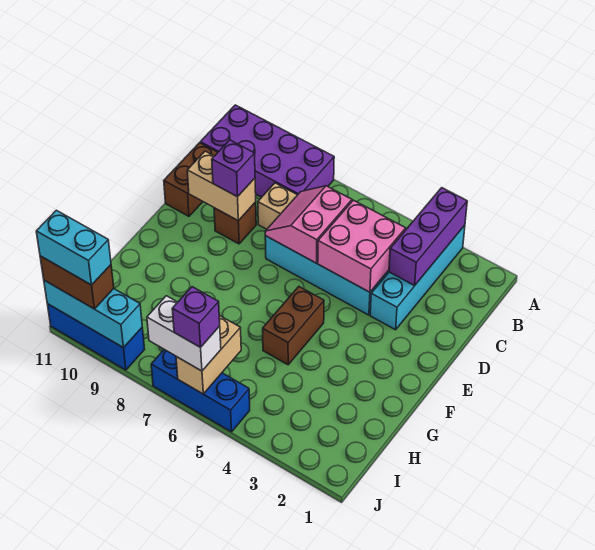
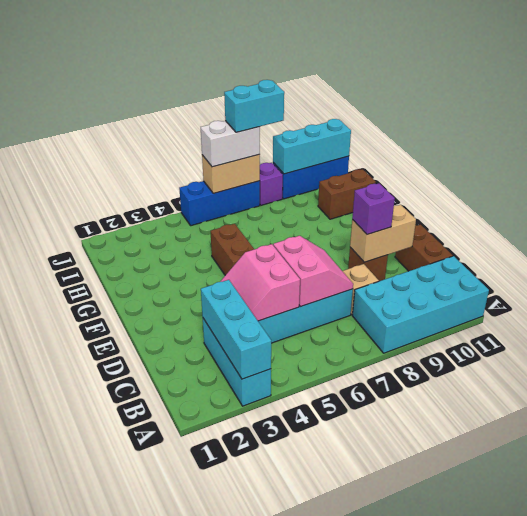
cyan brick A3:D3 level 1 -> cyan brick A3:C3 level 1
purple brick A3:C3 level 2 -> cyan brick A3:C3 level 2
purple brick A8:B11 level 1 -> cyan brick A8:B11 level 1
pink brick C4:D5 level 2 -> pink slope C4:D5 level 2 top 5
tan brick I6:J6 level 2 -> tan brick J6:J7 level 2
purple brick J6 level 4 -> purple brick J8 level 1
brown brick J10:J11 level 3 -> brown brick H10:H11 level 1
cyan brick J10:J11 level 4 -> cyan brick J7:J8 level 4

